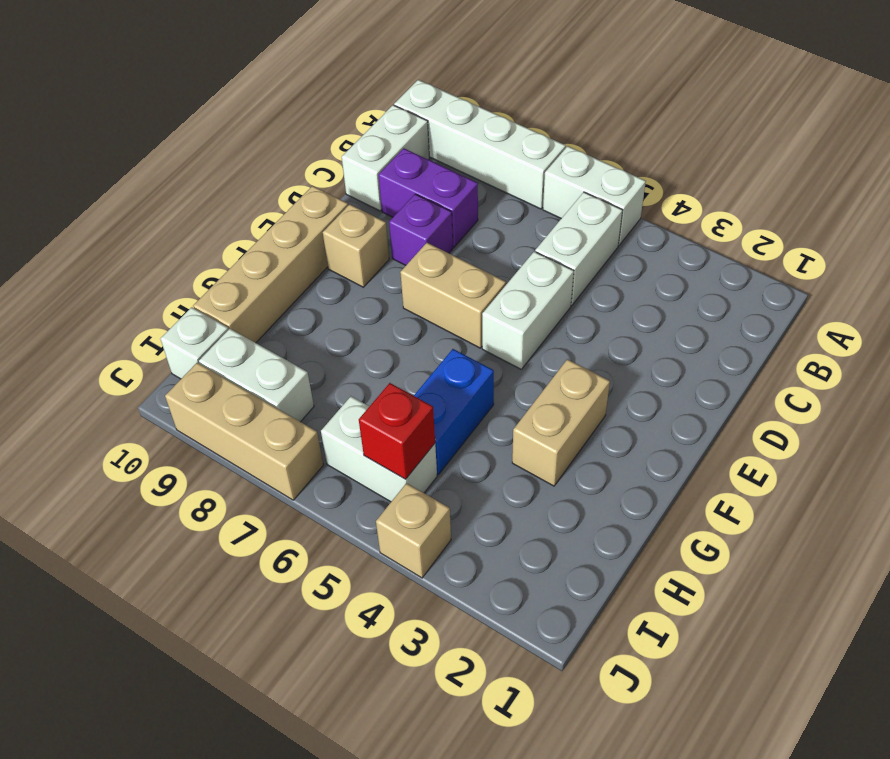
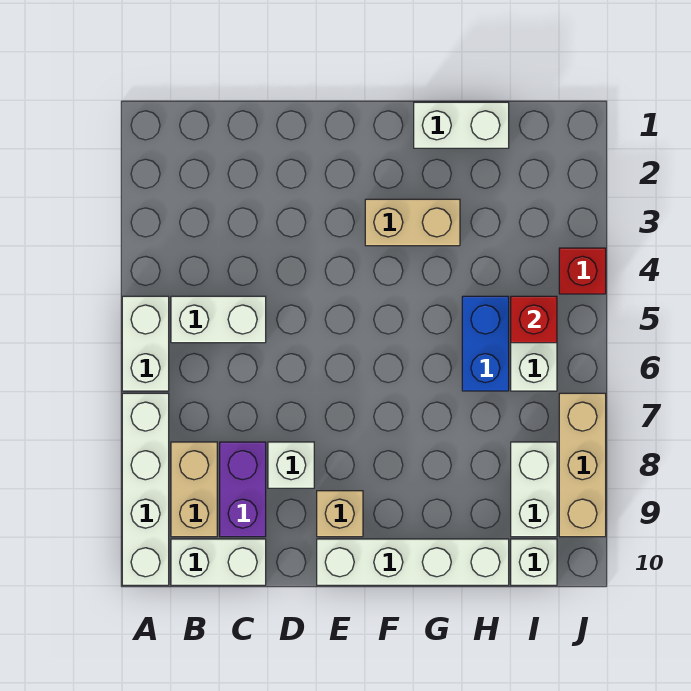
white brick D5:E5 level 1 -> white brick G1:H1 level 1
purple brick D8 level 1 -> white brick D8 level 1
tan brick E6:E7 level 1 -> tan brick B8:B9 level 1
tan brick E10:H10 level 1 -> white brick E10:H10 level 1
blue brick G5:H5 level 1 -> blue brick H5:H6 level 1
tan brick J4 level 1 -> red brick J4 level 1

